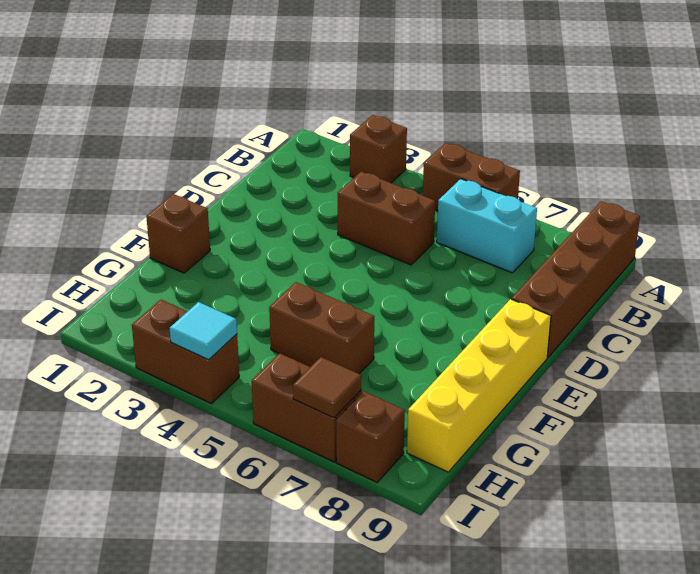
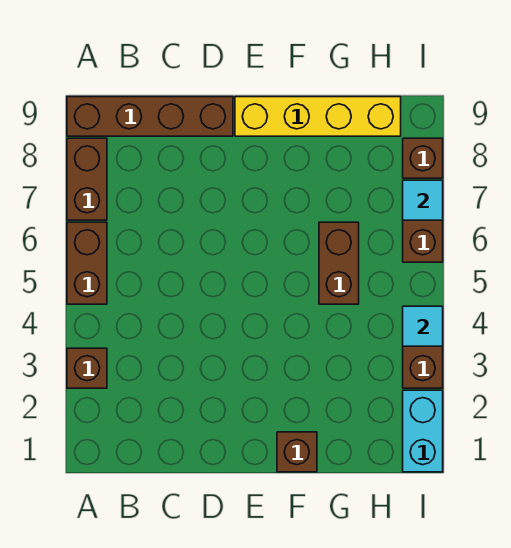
cyan brick B6:B7 level 1 -> cyan brick I1:I2 level 1
brown brick C4:C5 level 1 -> brown brick A7:A8 level 1
brown tile I7 level 2 -> cyan tile I7 level 2

